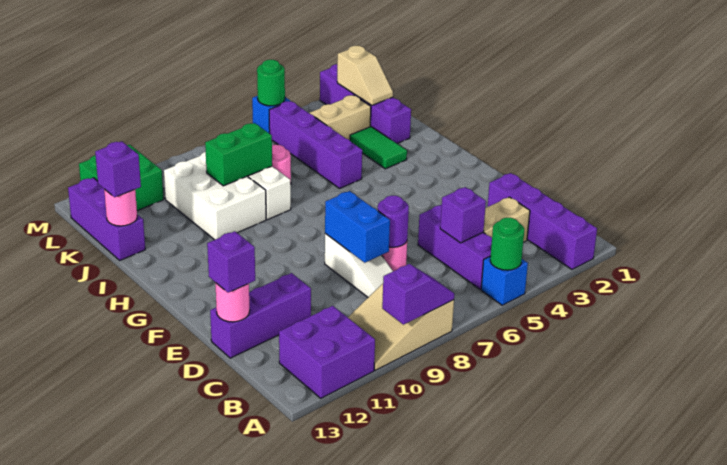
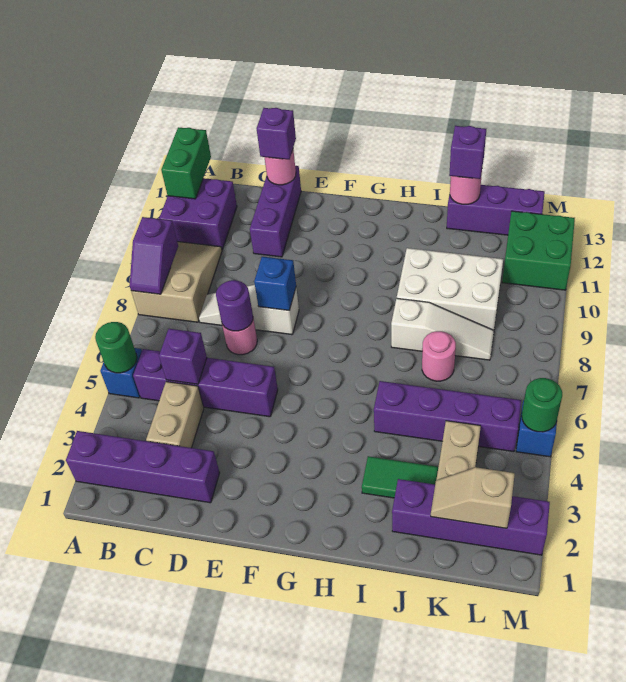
purple brick B5:D5 level 1 -> purple brick B5:E5 level 1
blue brick D8:E8 level 2 -> blue brick E8 level 2
green brick J8:J9 level 2 -> green brick A12:A13 level 2

